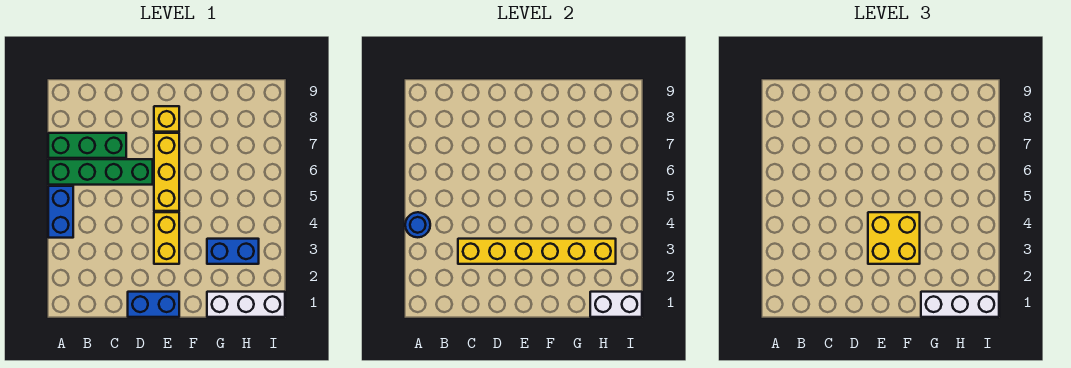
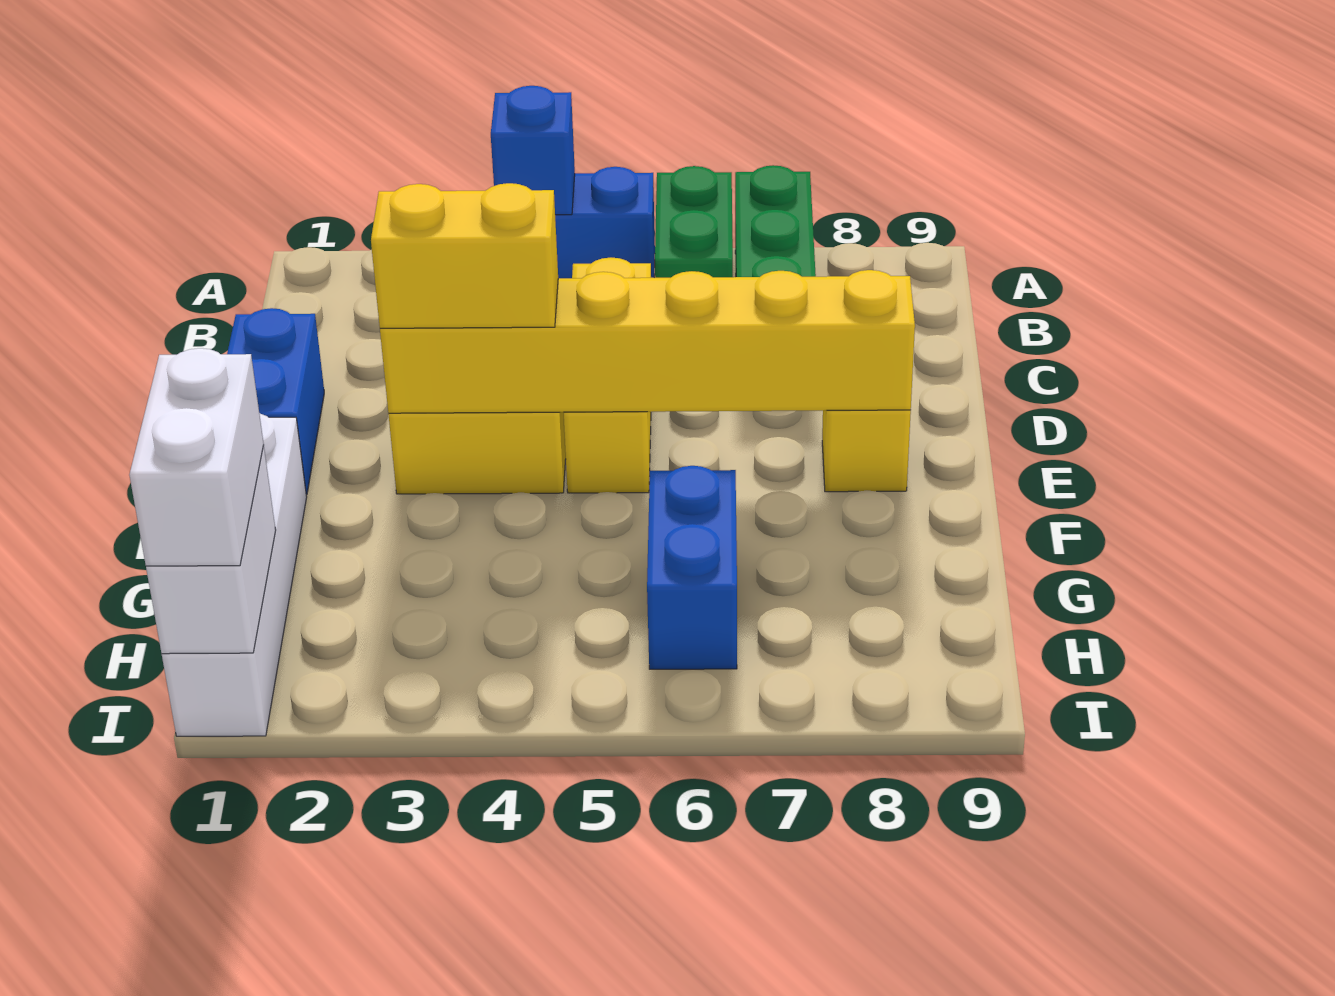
blue round brick A4 level 2 -> blue brick A4 level 2
green brick A6:D6 level 1 -> green brick A6:B6 level 1
yellow brick C3:H3 level 2 -> yellow brick E3:E8 level 2
yellow brick E3:F4 level 3 -> yellow brick E3:E4 level 3
yellow brick E5:E7 level 1 -> yellow brick C5:E5 level 1
white brick G1:I1 level 1 -> white brick F1:I1 level 1
white brick G1:I1 level 3 -> white brick H1:I1 level 3
blue brick G3:H3 level 1 -> blue brick G6:H6 level 1

